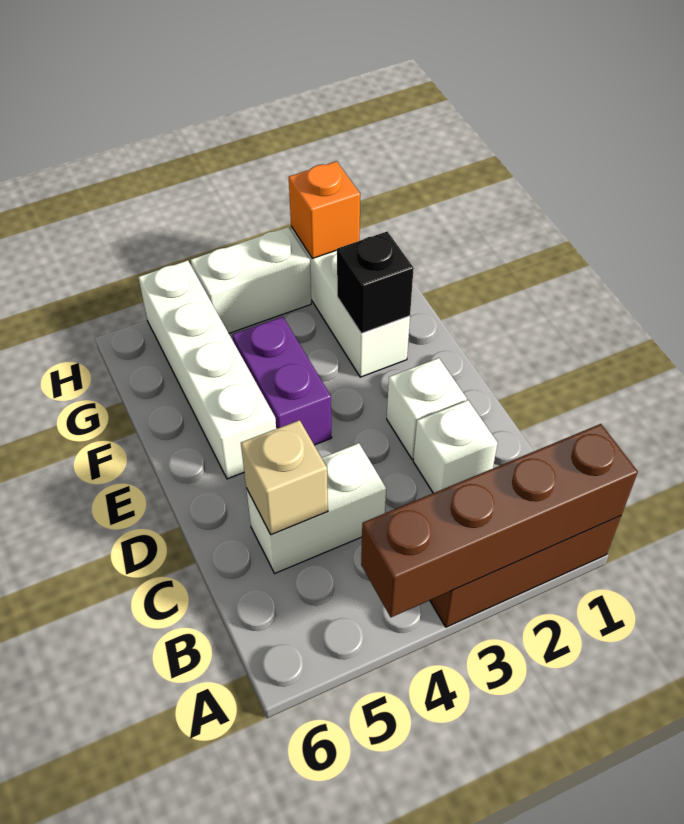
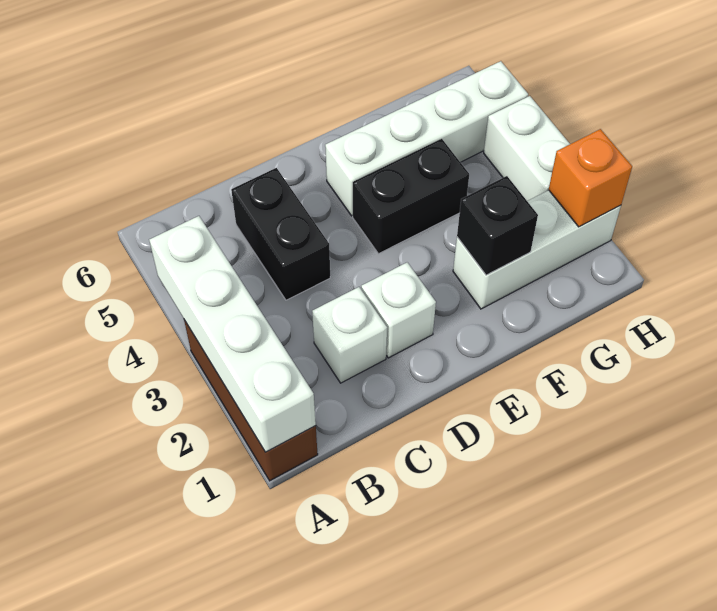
brown brick A1:A4 level 2 -> white brick A1:A4 level 2
white brick C4:C5 level 1 -> black brick C4:C5 level 1
tan brick C5 level 2 -> none
purple brick E4:F4 level 1 -> black brick E4:F4 level 1

